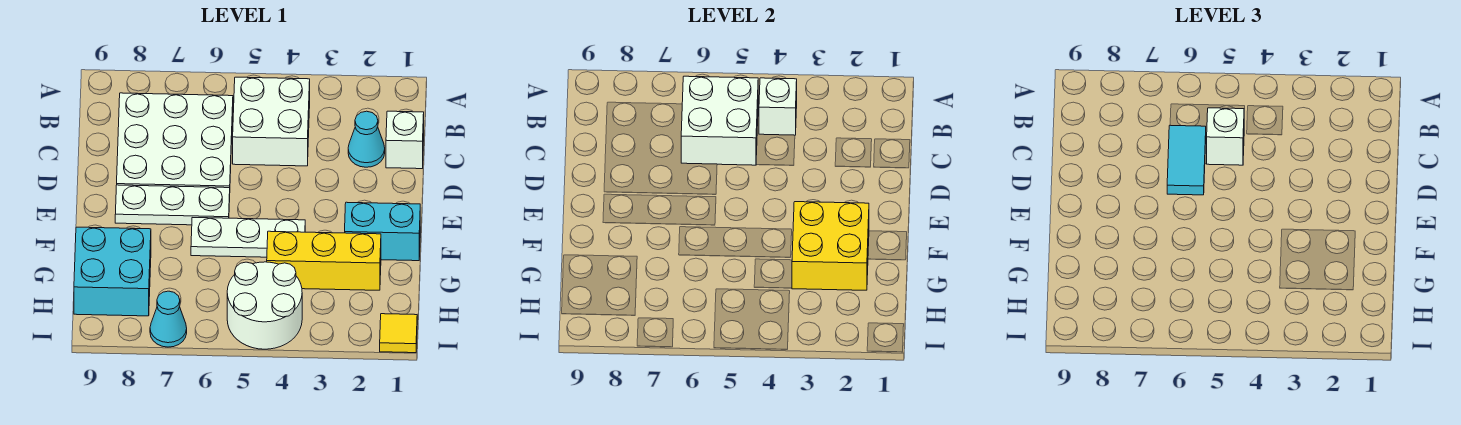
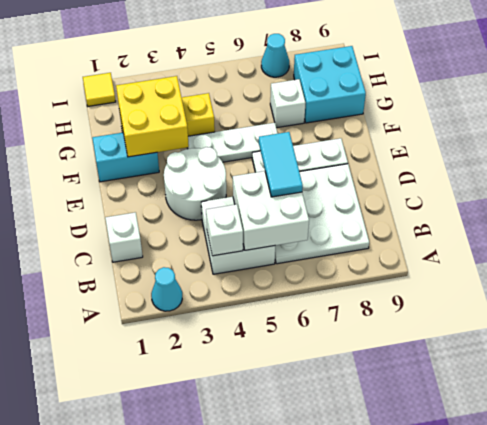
cyan cone C2 level 1 -> cyan cone A2 level 1
white brick C5 level 3 -> white brick G7 level 1
white round brick H4:I5 level 1 -> white round brick D3:E4 level 1

